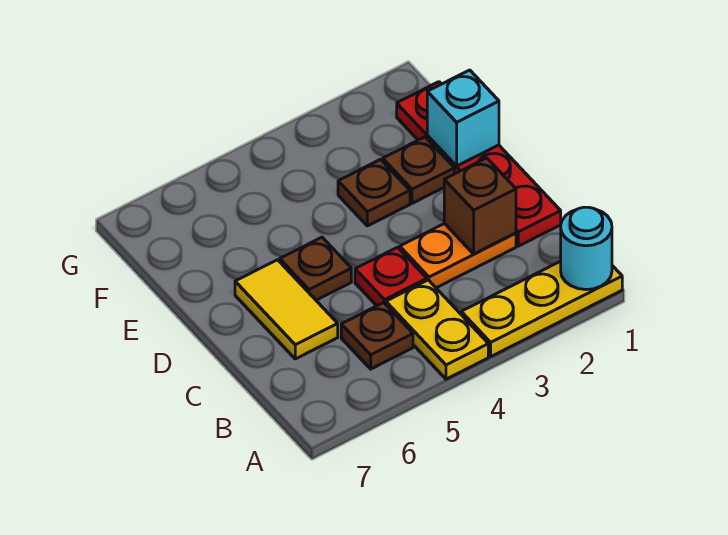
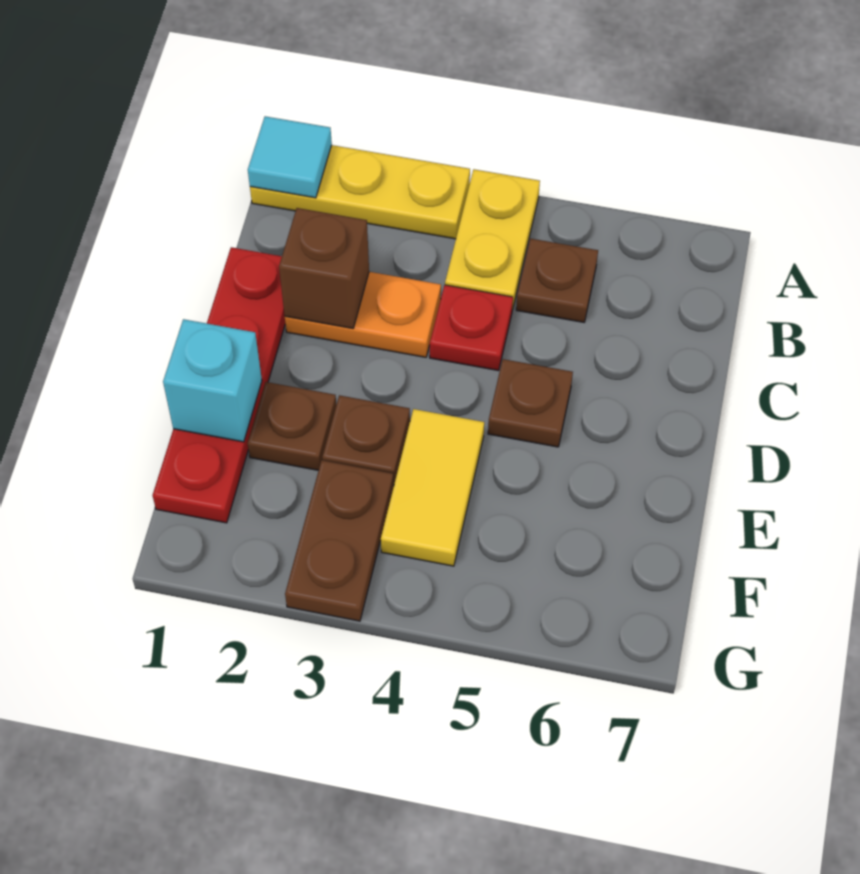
cyan round brick A1 level 2 -> cyan tile A1 level 2
yellow tile C6:D6 level 1 -> yellow tile E4:F4 level 1
none -> brown plate F3:G3 level 1

